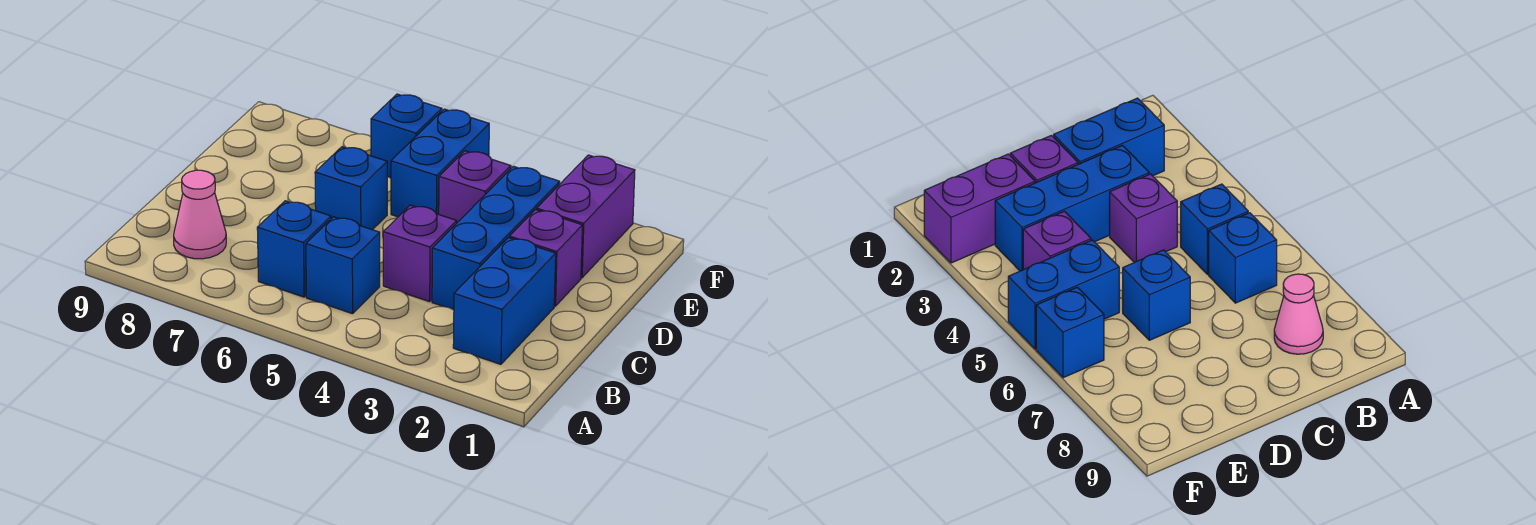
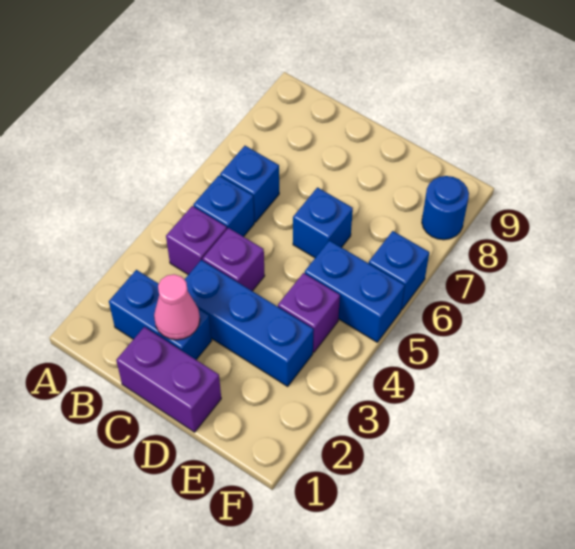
pink cone B8 level 1 -> pink cone C2 level 2
purple brick D2 level 1 -> purple brick B4 level 1
purple brick E2:F2 level 1 -> purple brick C1:D1 level 1
none -> blue round brick F8 level 1

